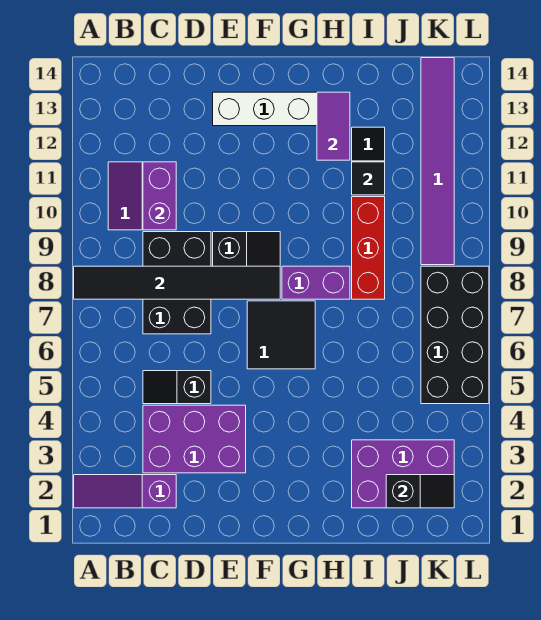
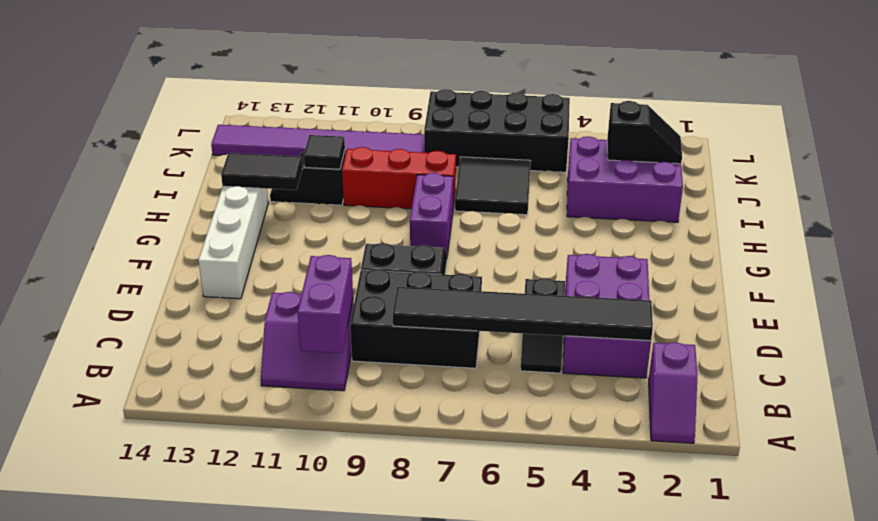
purple slope A2:C2 level 1 top C -> purple slope A2:B2 level 1 top B
black tile A8:F8 level 2 -> black tile C3:C8 level 2
purple brick C10:C11 level 2 -> purple brick B10:C10 level 2
black tile F6:G7 level 1 -> black tile I6:J7 level 1
purple tile H12:H13 level 2 -> black tile H12:H13 level 2
purple brick I2:K3 level 1 -> purple brick I2:J4 level 1
black slope J2:K2 level 2 top J -> black slope J2:J3 level 2 top 3

